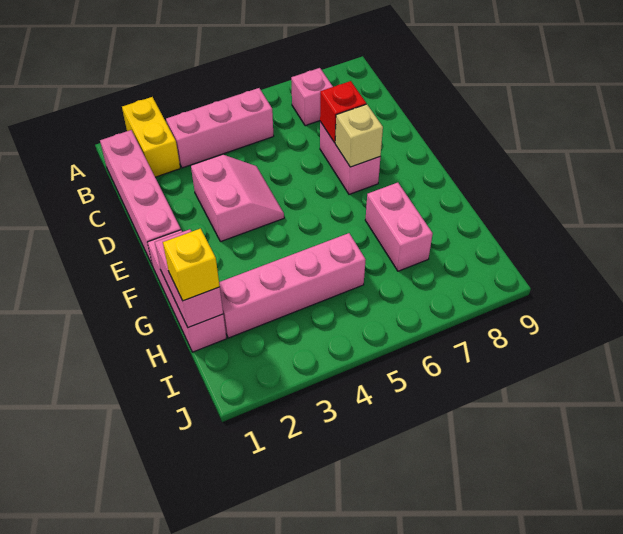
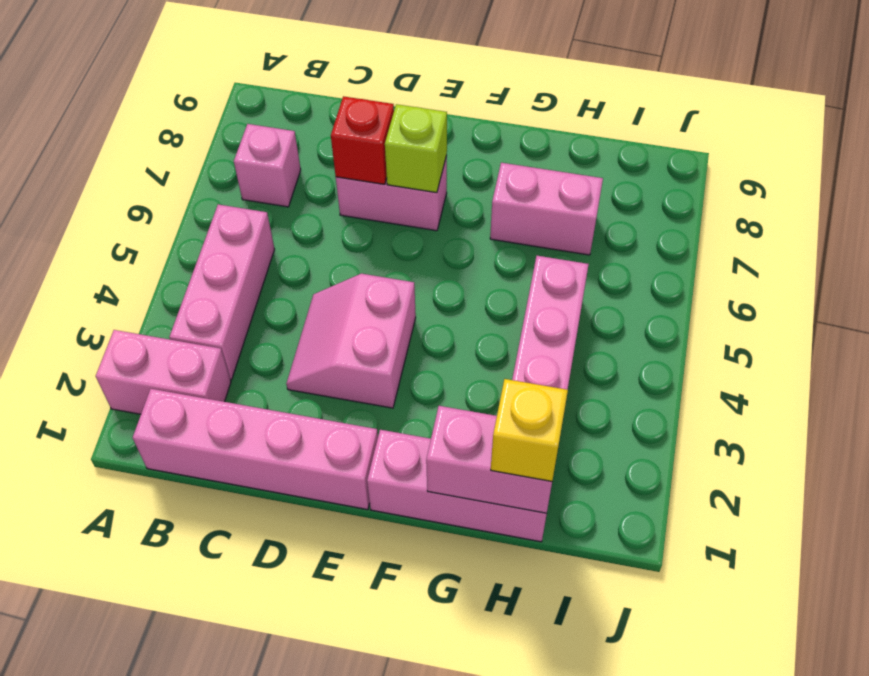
yellow brick A2:B2 level 1 -> pink brick A2:B2 level 1
pink slope D3:E4 level 1 top 3 -> pink slope D3:E4 level 1 top E
tan brick E7 level 2 -> lime brick E7 level 2

